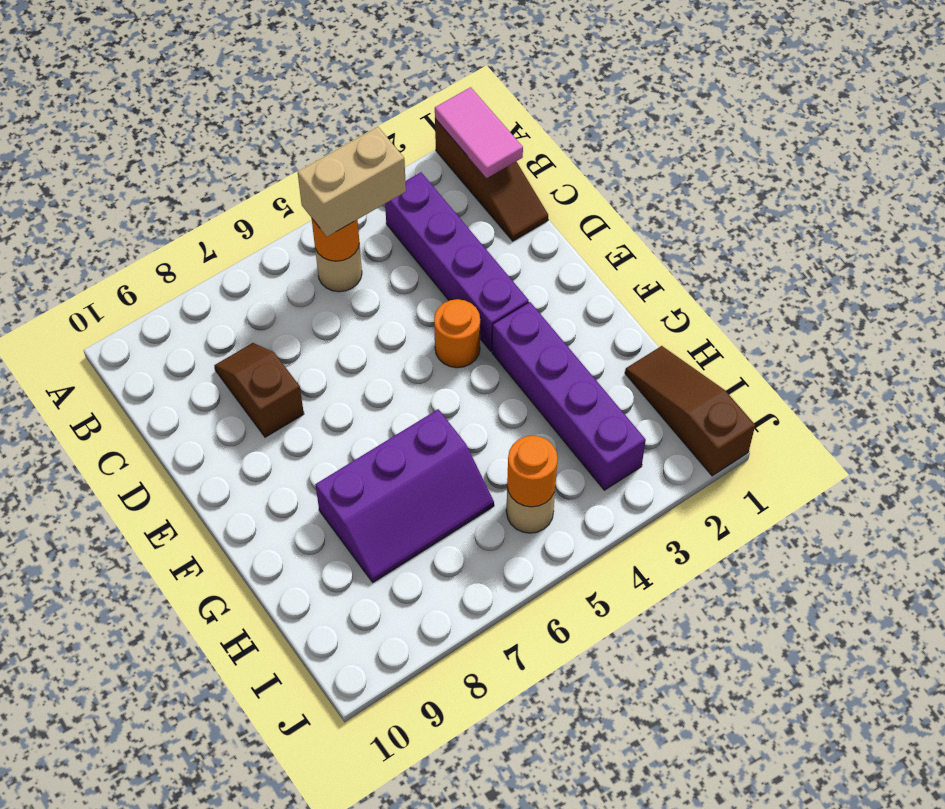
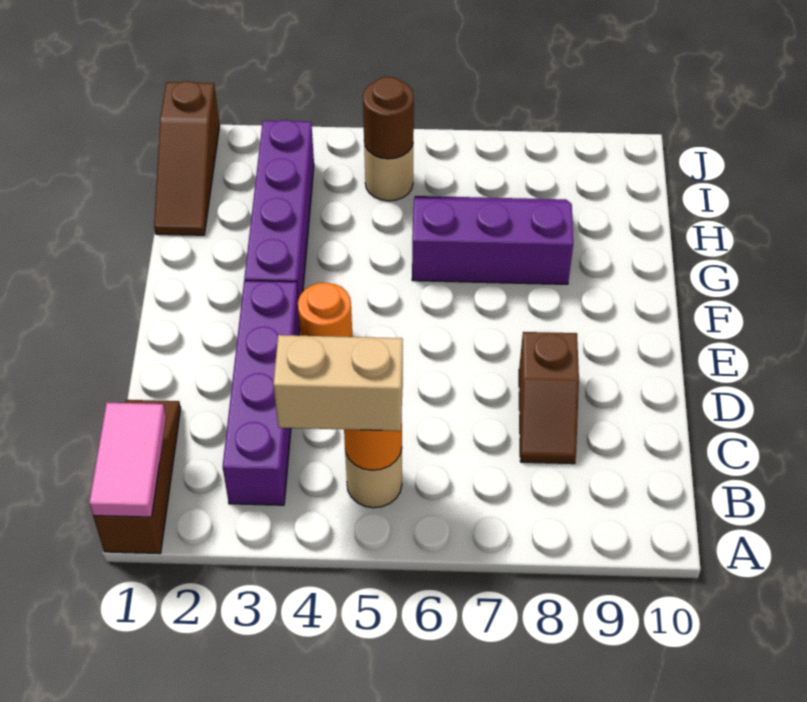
orange round brick I5 level 2 -> brown round brick I5 level 2

